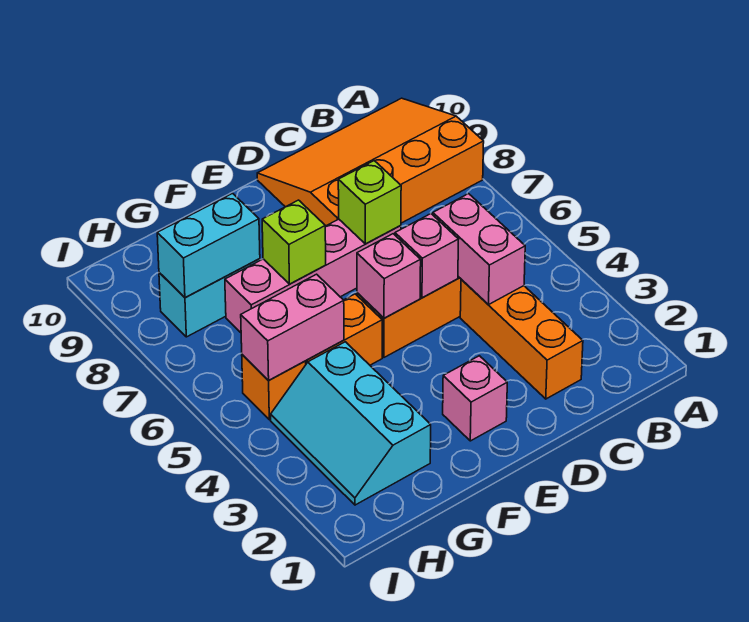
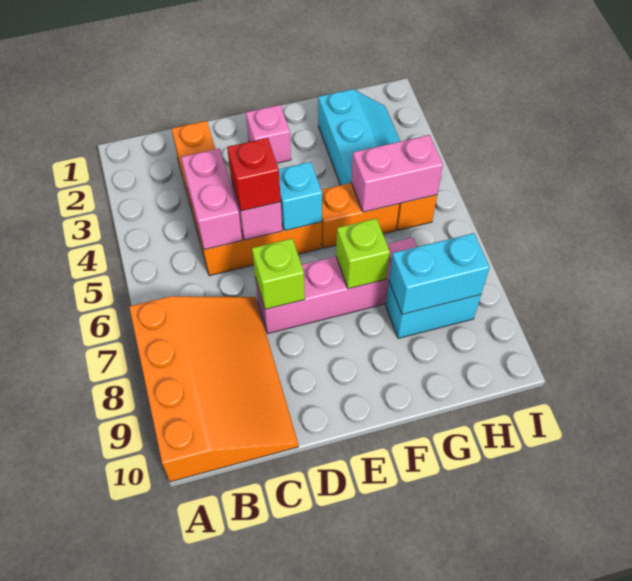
orange slope A8:D10 level 1 top 8 -> orange slope A7:C10 level 1 top A
none -> red brick D5 level 3
pink brick E5 level 2 -> cyan brick E5 level 2

